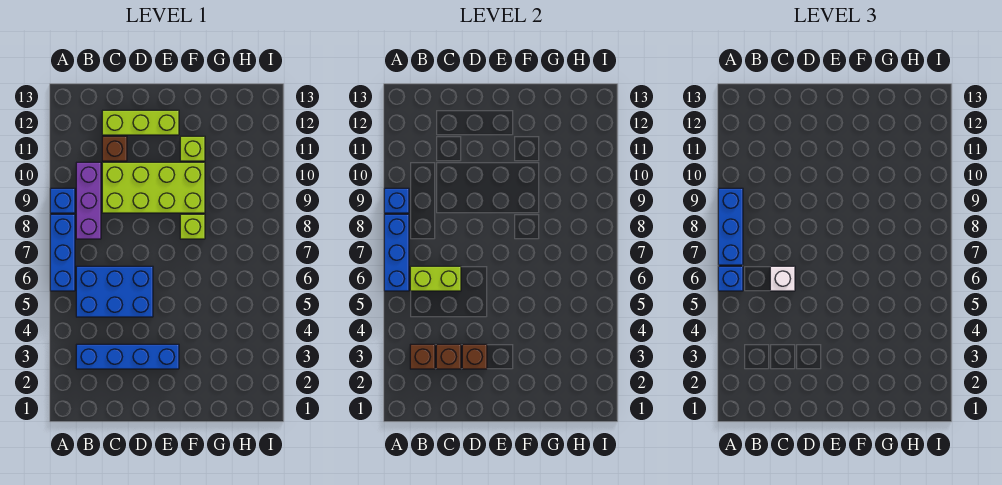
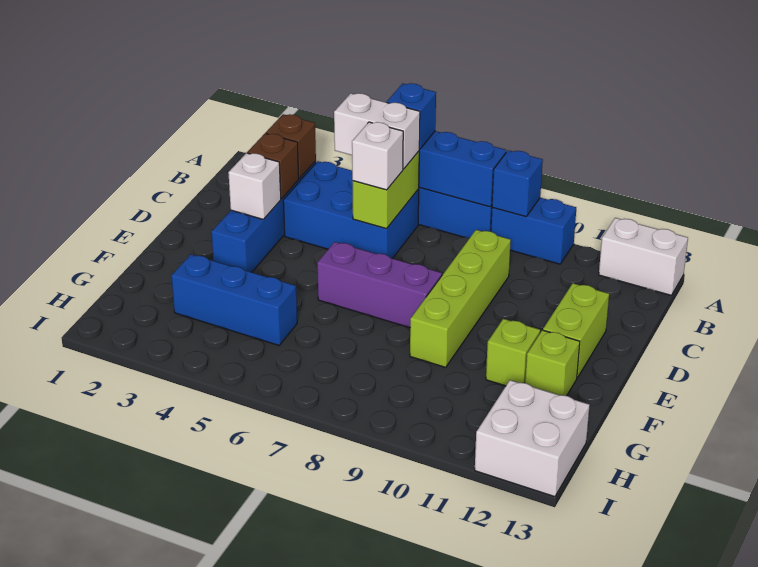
blue brick A7:A9 level 3 -> blue brick G3:G5 level 1
blue brick A9 level 1 -> blue brick A9:A10 level 1
none -> white brick A12:A13 level 1
blue brick B5:D6 level 1 -> blue brick B4:C6 level 1
none -> white brick B5:B6 level 3
purple brick B8:B10 level 1 -> purple brick E6:E8 level 1
lime brick C9:F10 level 1 -> lime brick C9:F9 level 1
brown brick C11 level 1 -> none
lime brick C12:E12 level 1 -> lime brick D12:E12 level 1
brown brick D3 level 2 -> white brick D3 level 2
lime brick F8 level 1 -> lime brick F12 level 1
none -> white brick H12:I13 level 1

